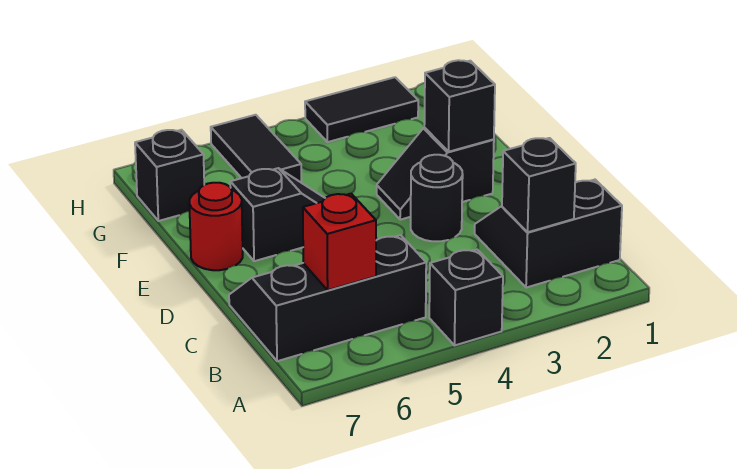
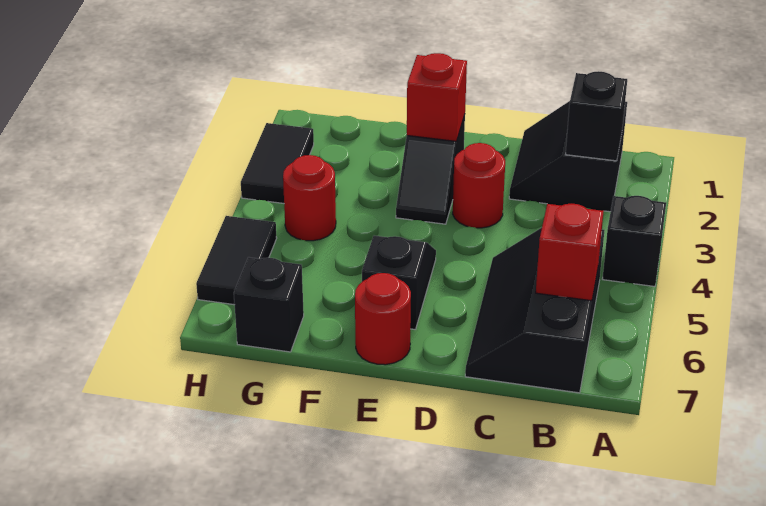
black round brick D3 level 1 -> red round brick D3 level 1
black brick E2 level 2 -> red brick E2 level 2
none -> red round brick G4 level 1
black tile G5:H5 level 1 -> black tile H5:H6 level 1

